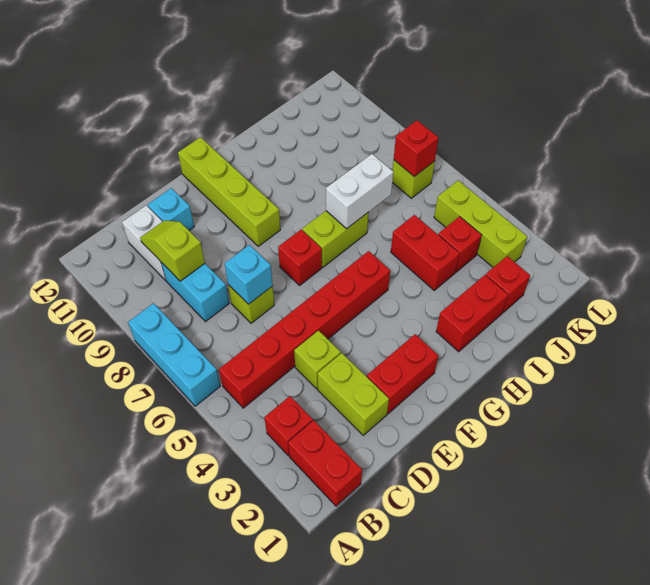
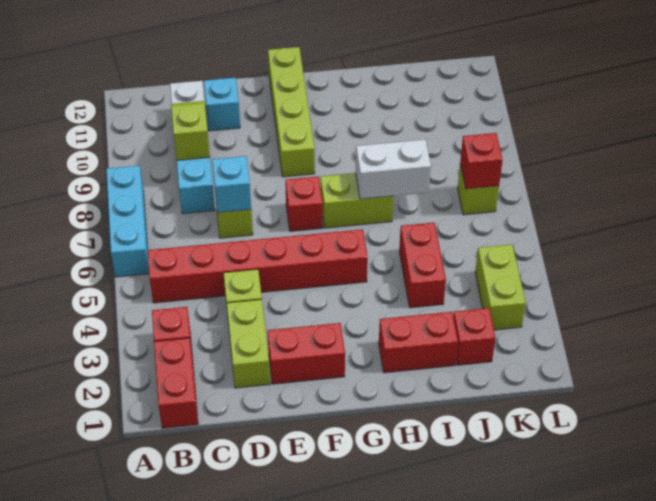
red brick J4 level 1 -> none
lime brick K3:K5 level 1 -> lime brick K3:K4 level 1

